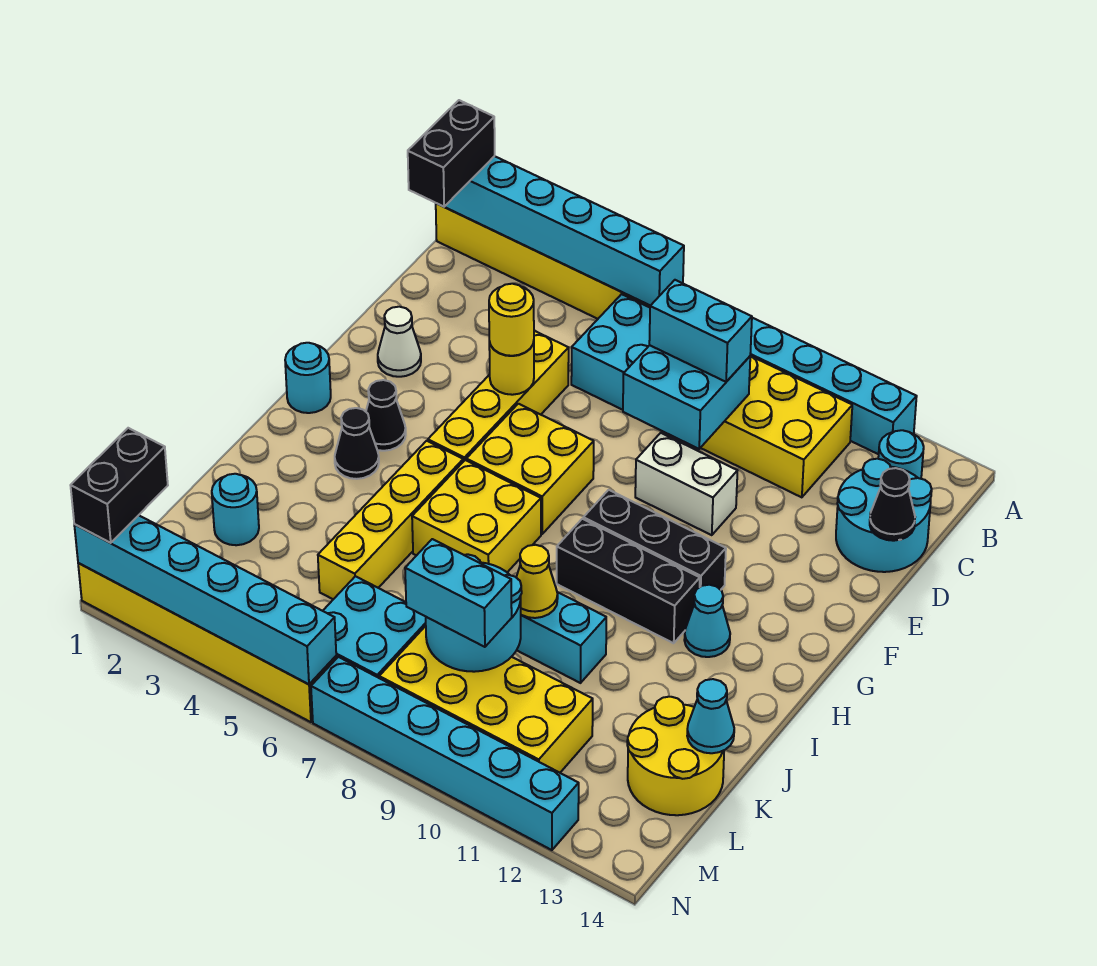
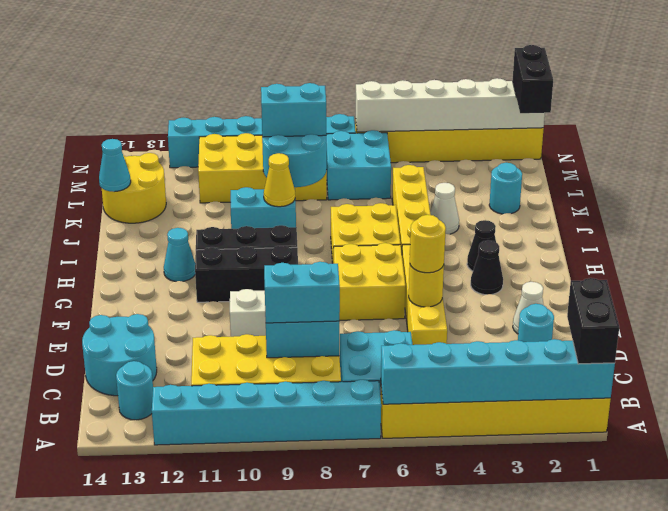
black cone D14 level 2 -> none
cyan round brick G1 level 1 -> cyan round brick D2 level 1
none -> white cone J4 level 1
cyan brick N1:N6 level 2 -> white brick N1:N6 level 2

